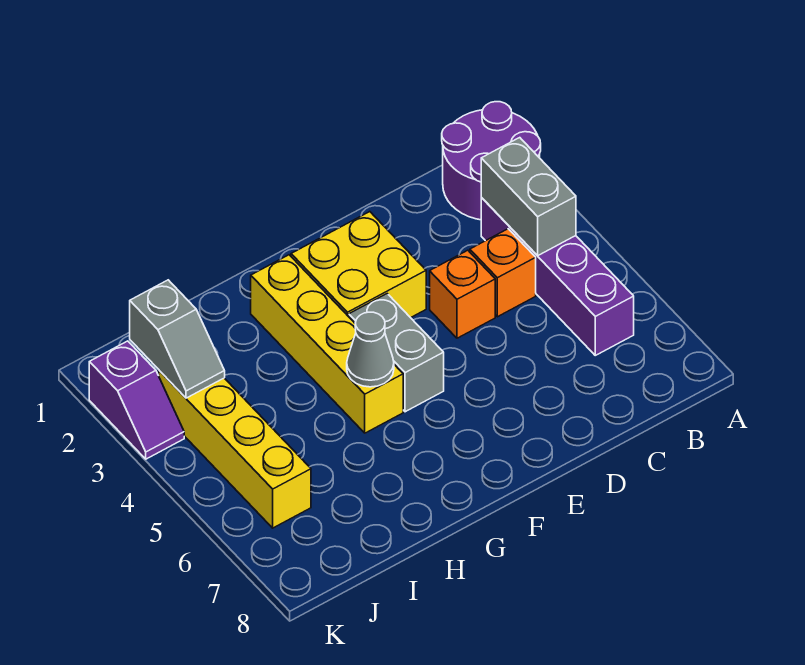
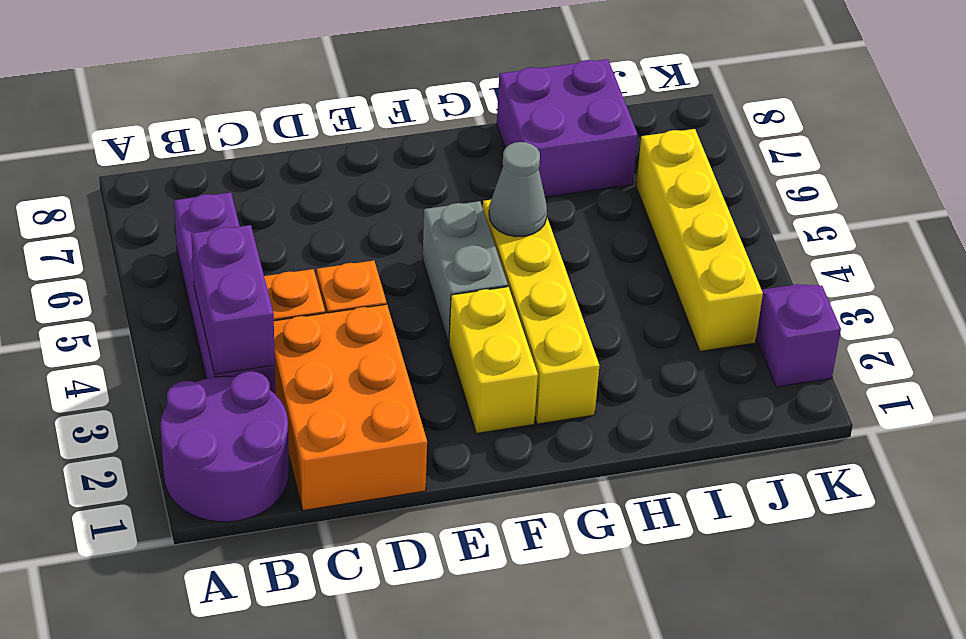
grey brick B3:B4 level 2 -> purple brick B3:B4 level 2
none -> orange brick C1:D3 level 1
yellow brick E2:F3 level 1 -> yellow brick F2:F3 level 1
none -> purple brick H7:I8 level 1
grey slope J2:J3 level 2 top 2 -> none

